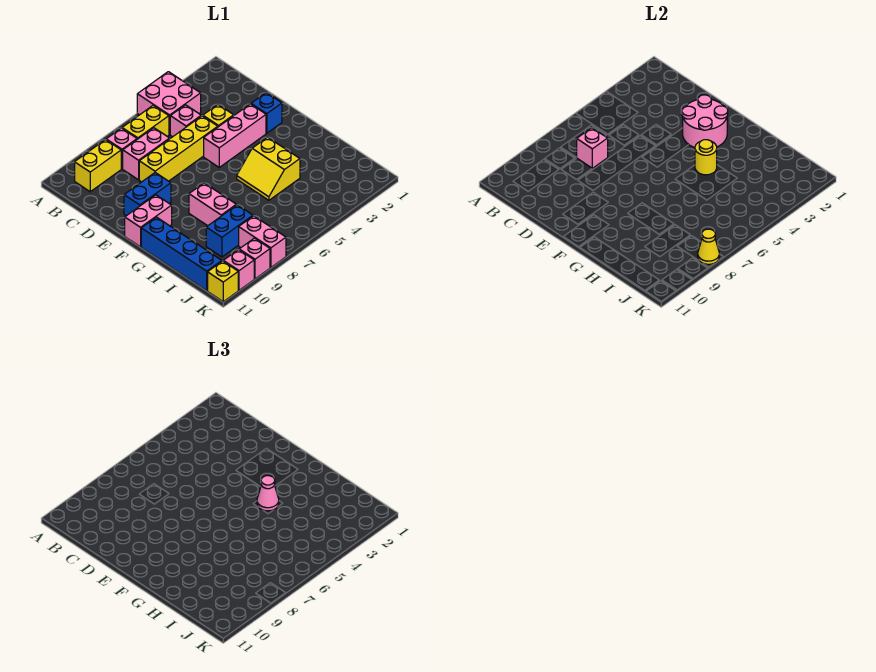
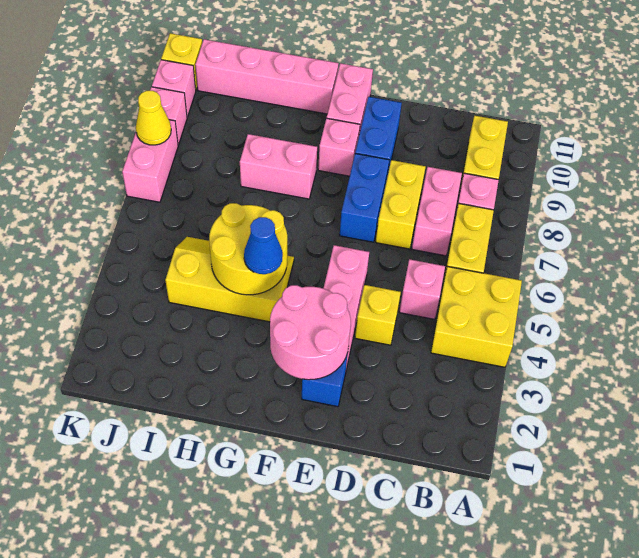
pink brick A4:B5 level 1 -> yellow brick A4:B5 level 1
pink brick C7 level 2 -> pink brick F9 level 1
yellow brick D5:D8 level 1 -> yellow brick D7:D8 level 1
yellow slope G4:H5 level 1 top 4 -> yellow slope G4:I5 level 1 top 4
yellow round brick G4 level 2 -> yellow round brick G4:H5 level 2
pink cone G4 level 3 -> blue cone G4 level 3
blue brick G11:J11 level 1 -> pink brick G11:J11 level 1
blue brick I8:I9 level 1 -> blue brick E7:E8 level 1
pink brick J8:K8 level 1 -> pink brick K7:K8 level 1

